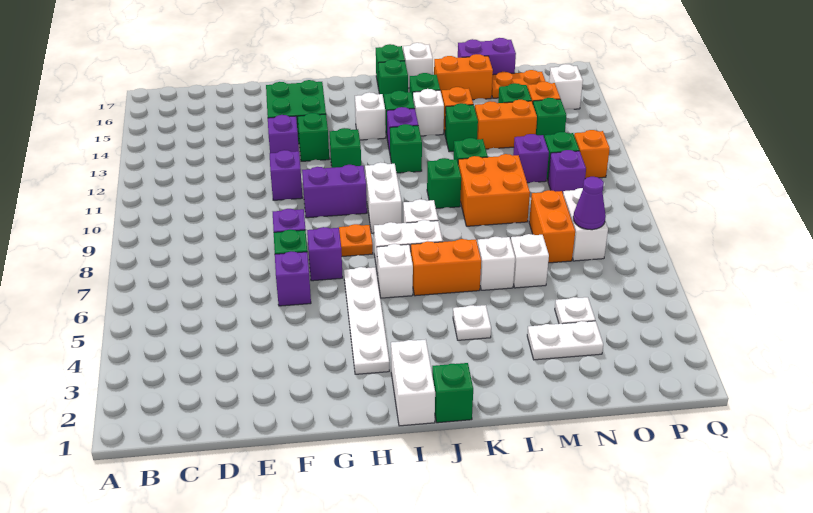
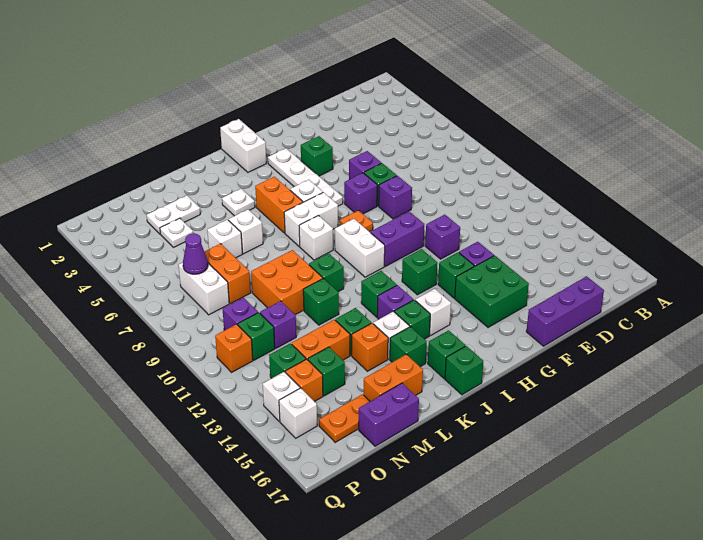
none -> purple brick D17:F17 level 1
green brick J1 level 1 -> green brick G4 level 1
orange brick J6:K6 level 1 -> orange brick J5:J6 level 1
white brick K17 level 1 -> white brick P14 level 1

